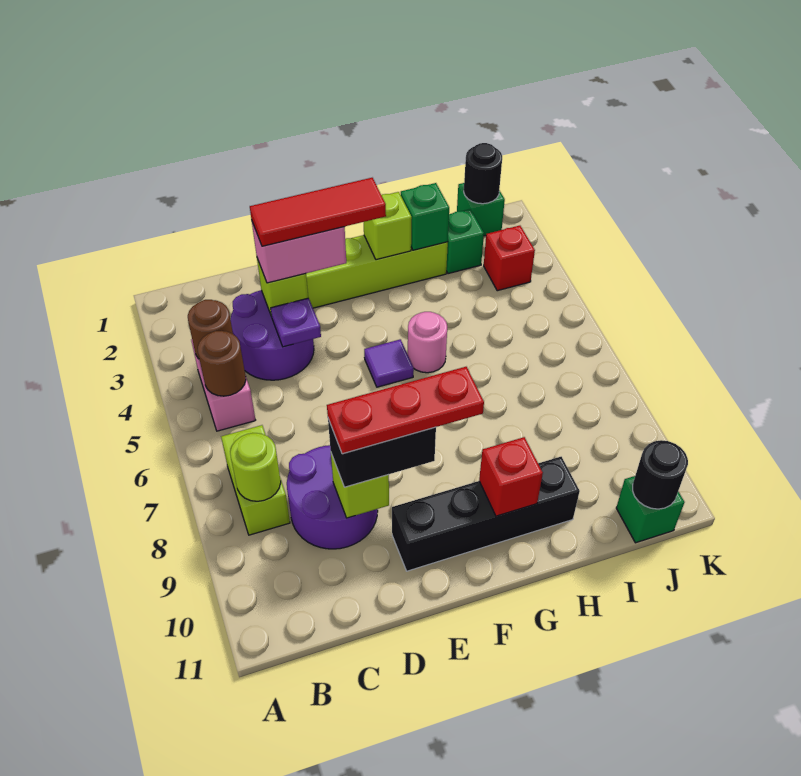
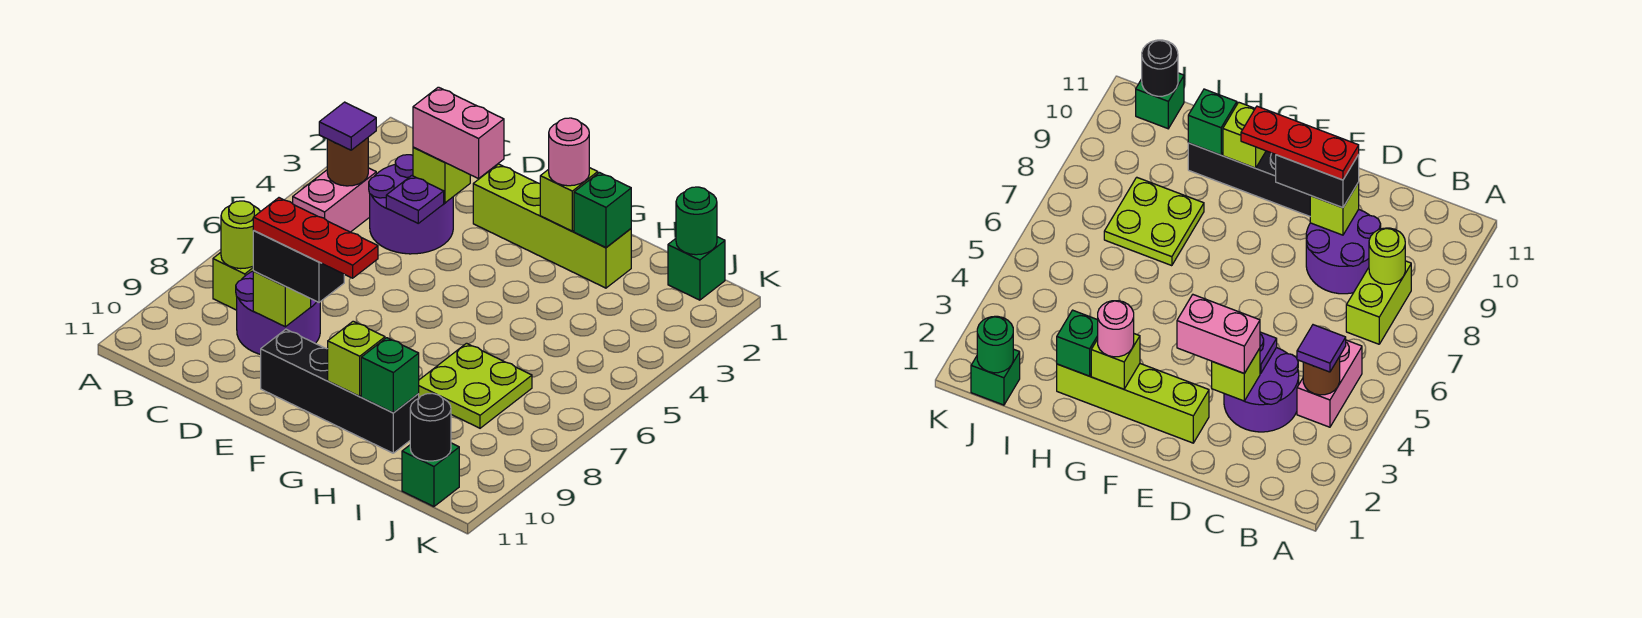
brown round brick B5 level 2 -> none
red tile D3:F3 level 4 -> none
purple tile F5 level 1 -> purple tile B4 level 3
pink round brick G5 level 1 -> pink round brick G2 level 3
red brick G10 level 2 -> lime brick G10 level 2
none -> lime plate H7:I8 level 1
green brick I2 level 1 -> green brick H10 level 2
black round brick J1 level 2 -> green round brick J1 level 2
red brick J3 level 1 -> none

